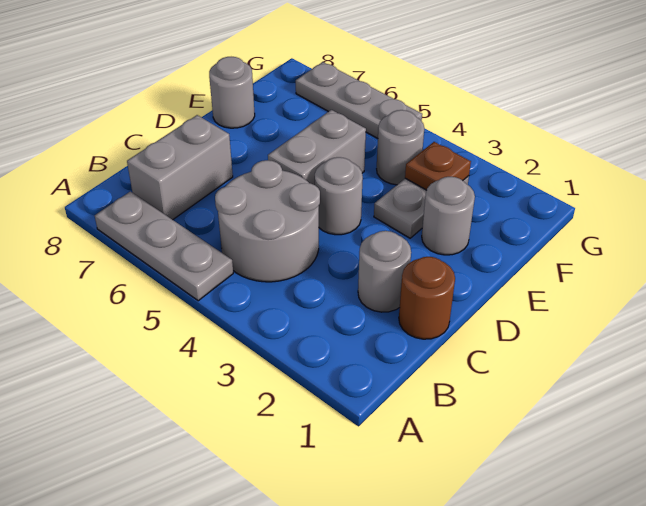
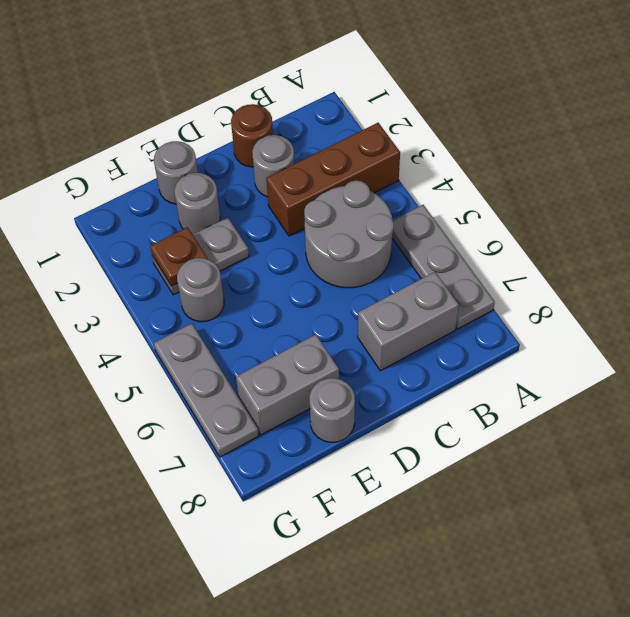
none -> brown brick A3:C3 level 1
grey round brick D4 level 1 -> grey round brick E1 level 1
grey brick D5:E5 level 1 -> grey brick E7:F7 level 1

